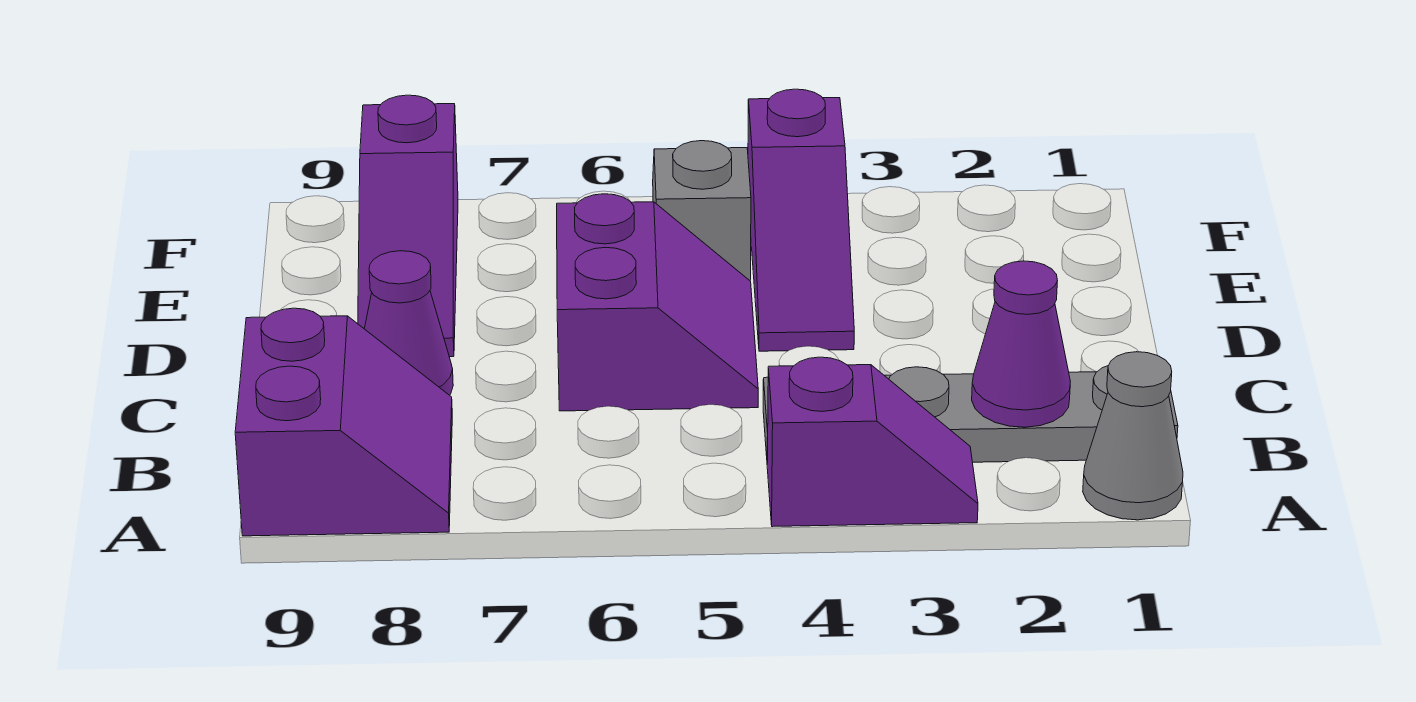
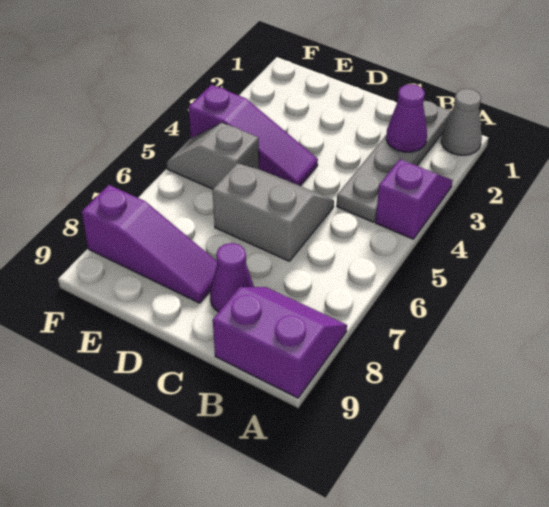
purple slope C5:D6 level 1 top 6 -> grey slope C5:D6 level 1 top 6

